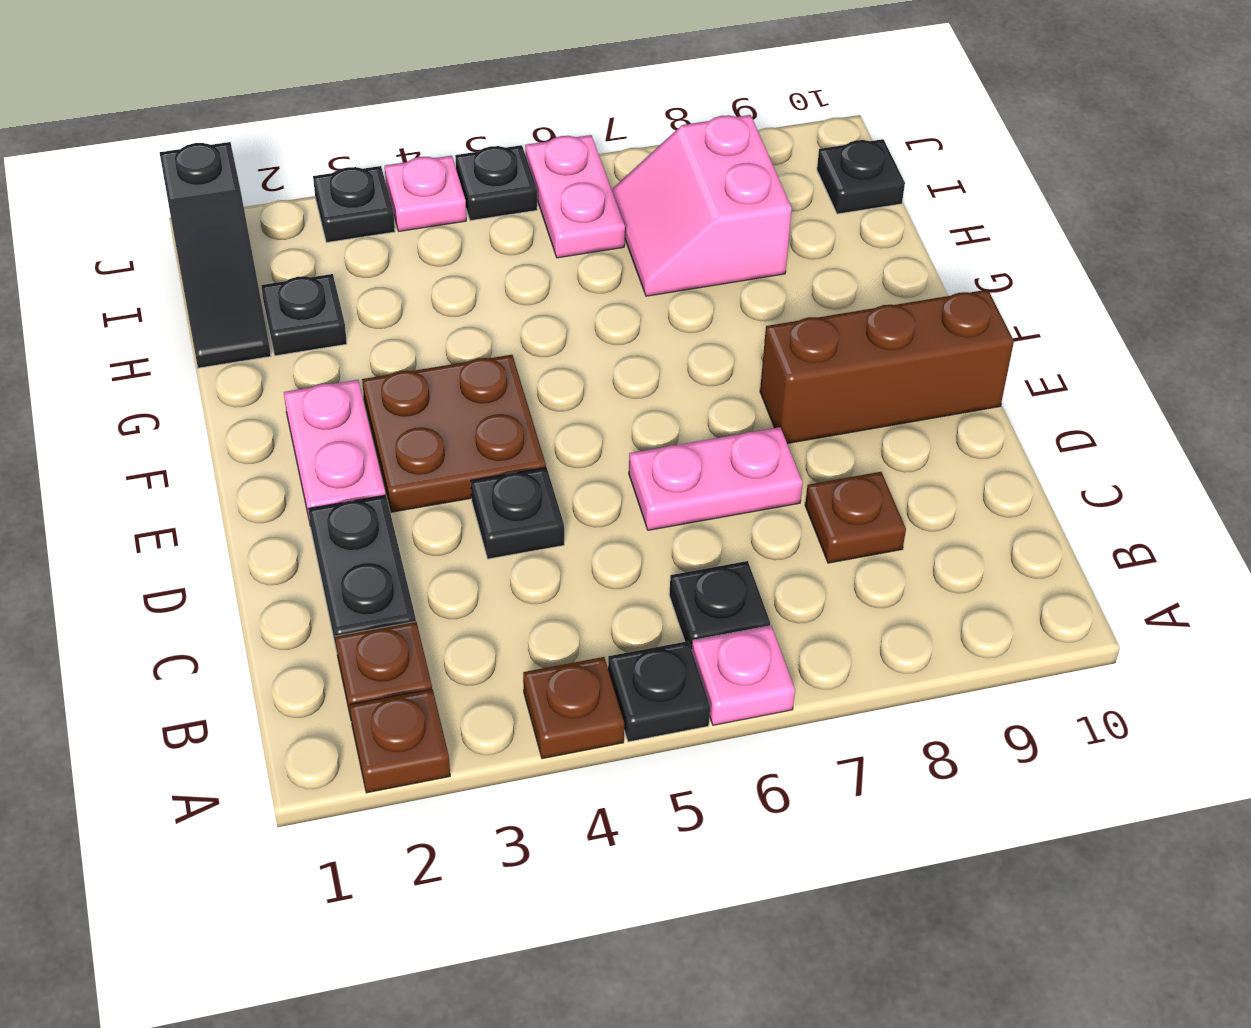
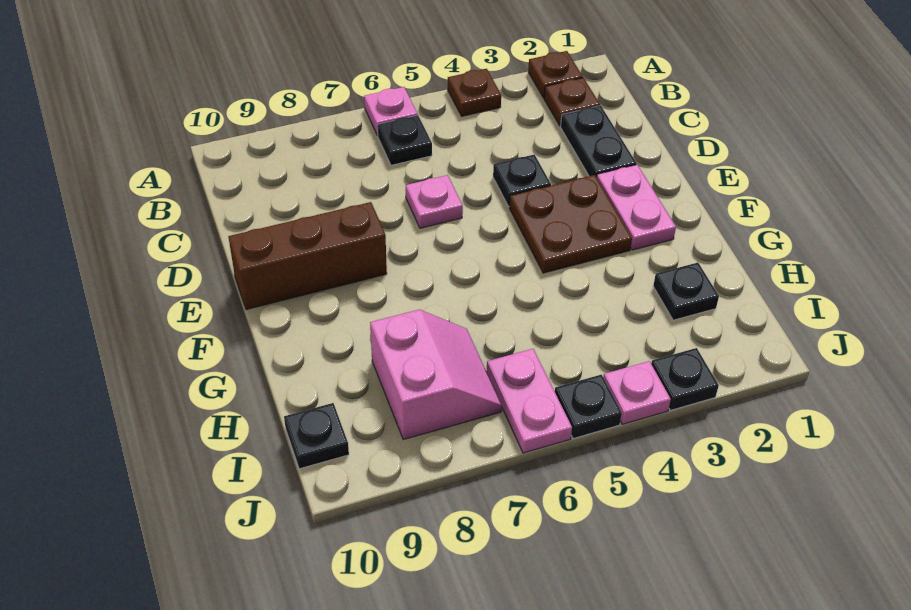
black plate A5 level 1 -> none
brown plate C8 level 1 -> none
pink plate D6:D7 level 1 -> pink plate D6 level 1
black slope H1:J1 level 1 top J -> none

